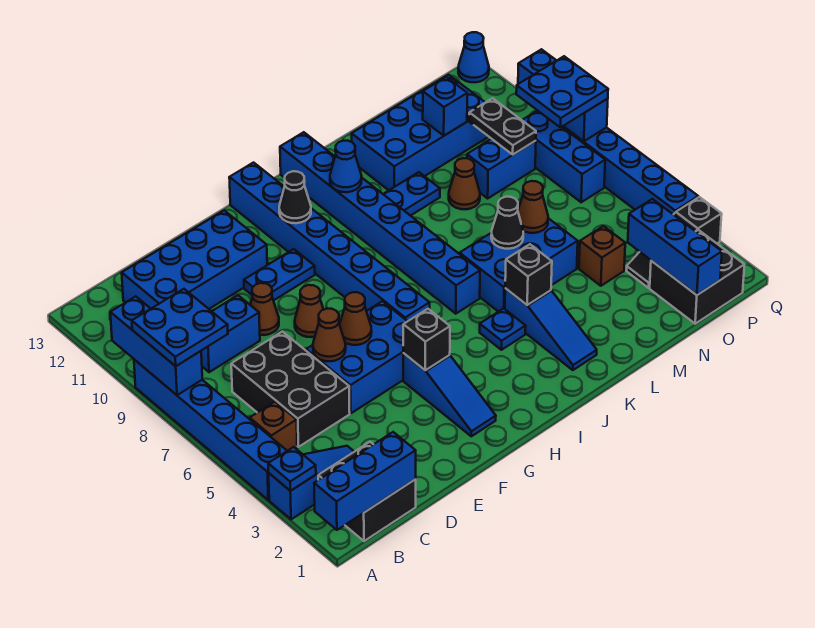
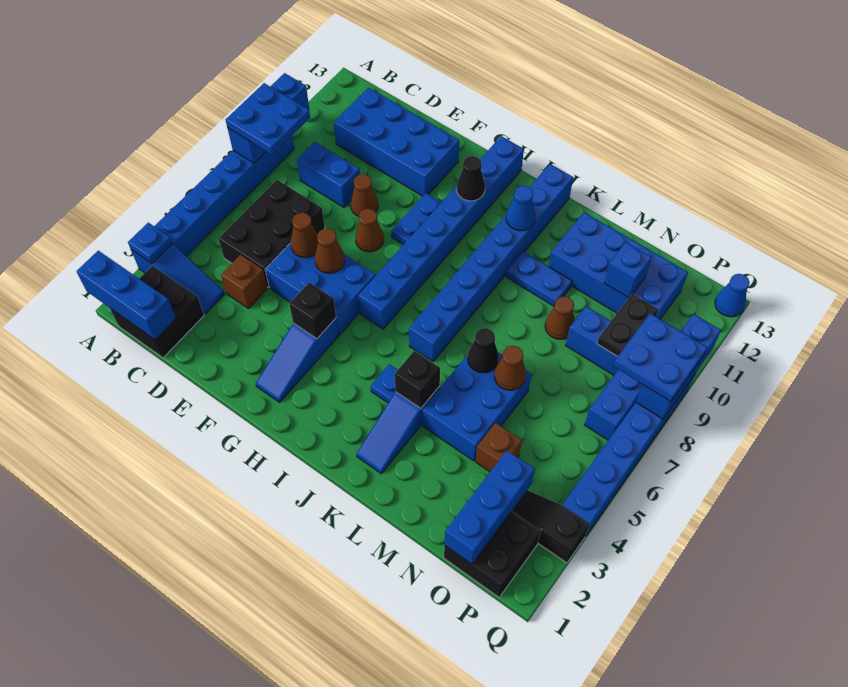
brown brick B5 level 1 -> brown brick D4 level 1
blue plate F10:G10 level 1 -> blue plate G9:G10 level 1
blue brick K5:M6 level 1 -> blue brick L4:M6 level 1

